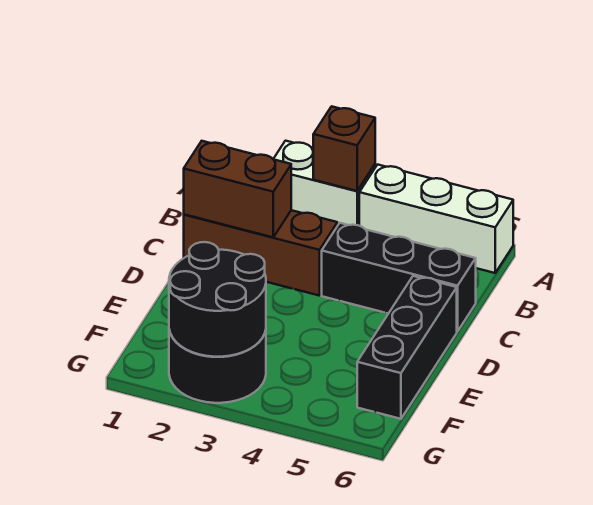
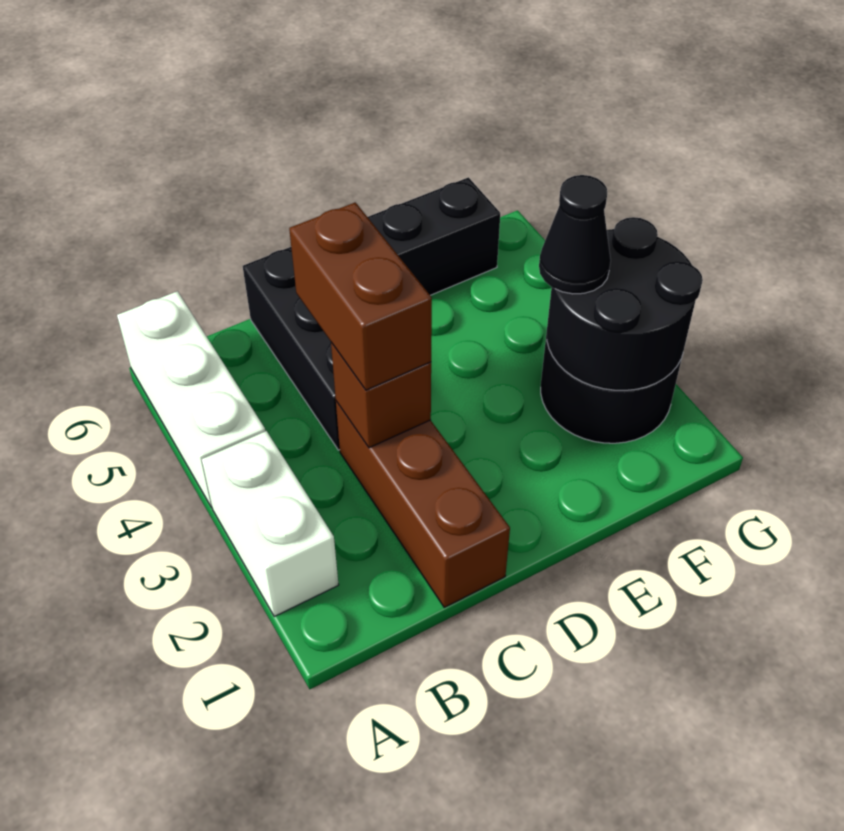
brown brick A3 level 2 -> brown brick C3 level 2
brown brick C1:C2 level 2 -> brown brick C3:C4 level 3
none -> black cone F3 level 3

